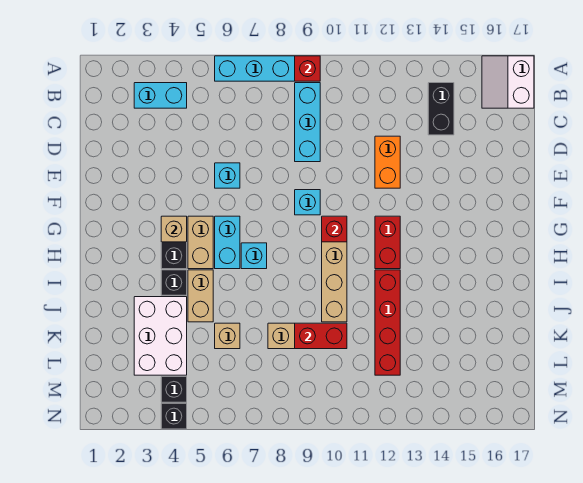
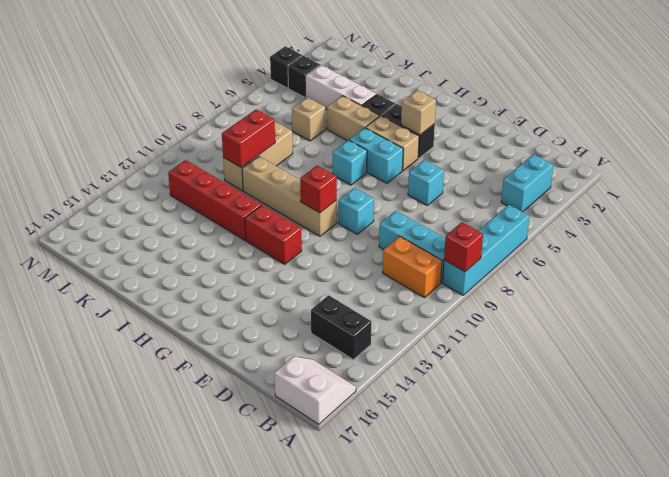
orange brick D12:E12 level 1 -> orange brick B10:C10 level 1
white brick J3:L4 level 1 -> white brick J4:L4 level 1

